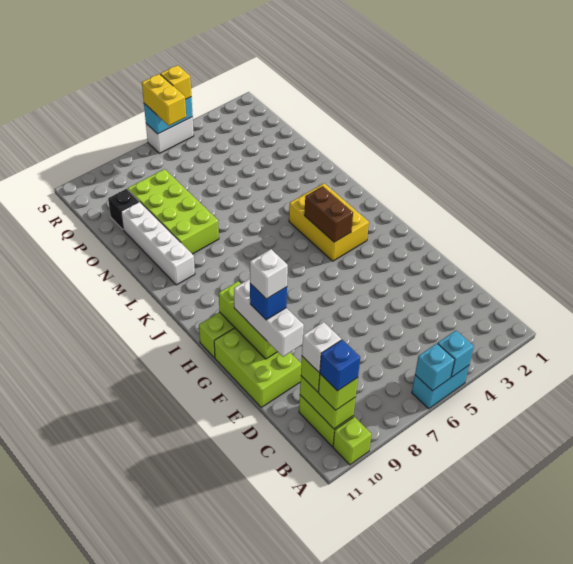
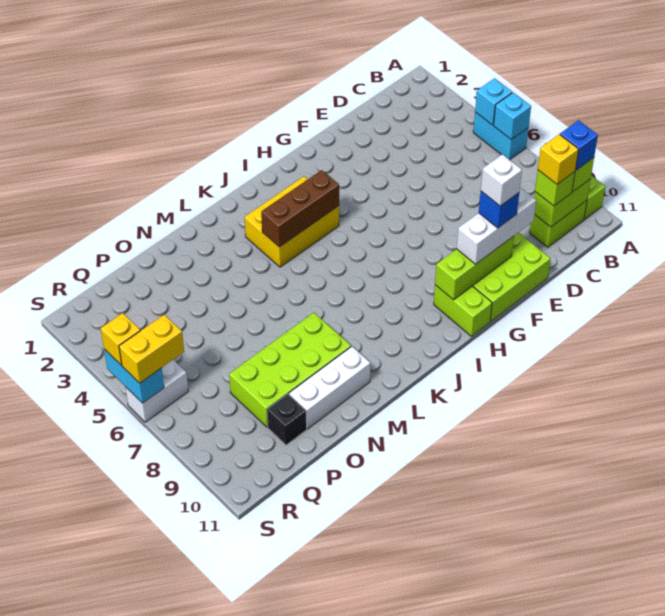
white brick C10 level 4 -> yellow brick C10 level 4
brown brick I4:J4 level 2 -> brown brick I4:K4 level 2
white brick L10:O10 level 1 -> white brick M10:O10 level 1
white brick S5:S6 level 1 -> white brick R6:S6 level 1

